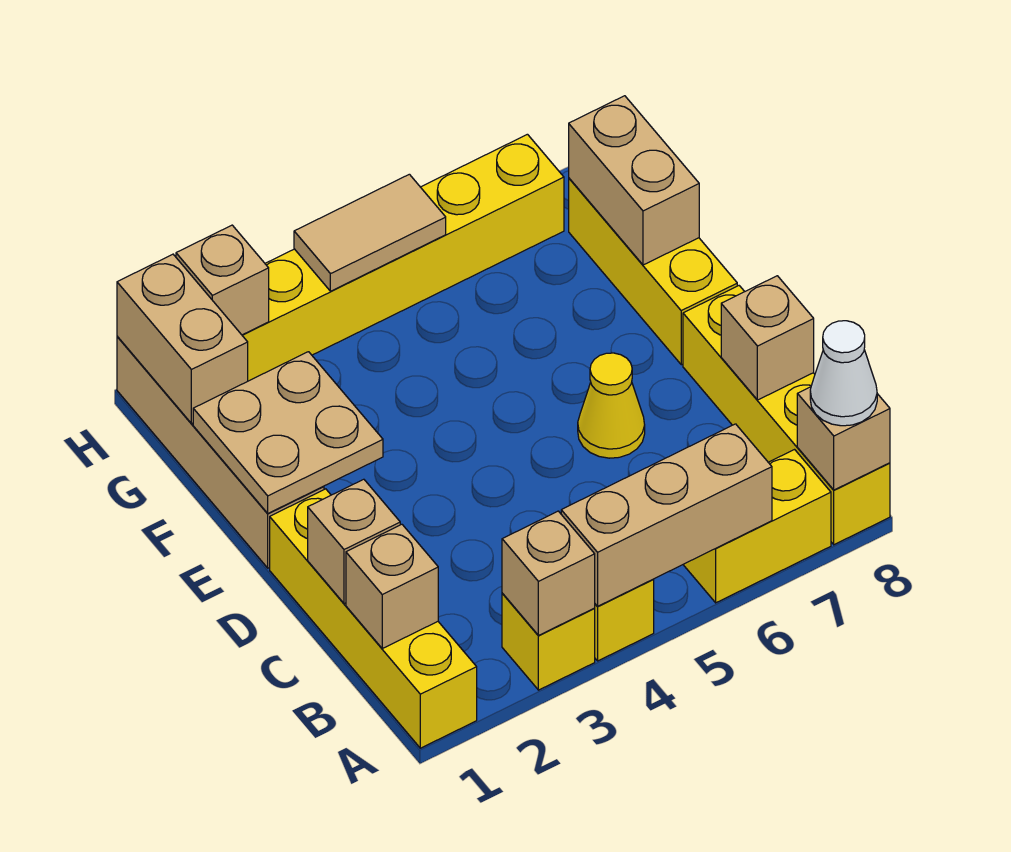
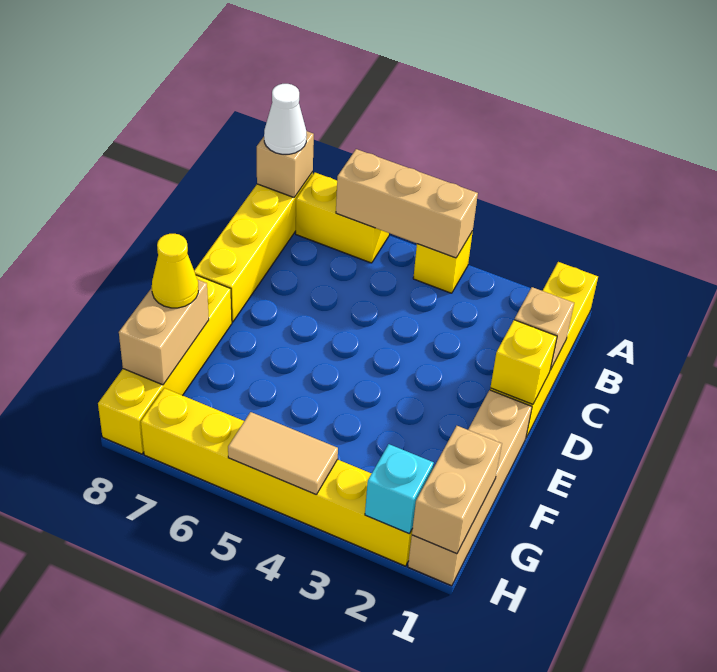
yellow brick A3 level 1 -> yellow brick D1 level 2
tan brick A3 level 2 -> none
tan brick B1 level 2 -> none
tan brick C8 level 2 -> none
yellow cone D6 level 1 -> yellow cone F8 level 3
tan plate E1:F2 level 2 -> none
yellow brick E8:G8 level 1 -> yellow brick E8:H8 level 1
tan brick H2 level 2 -> cyan brick H2 level 2

